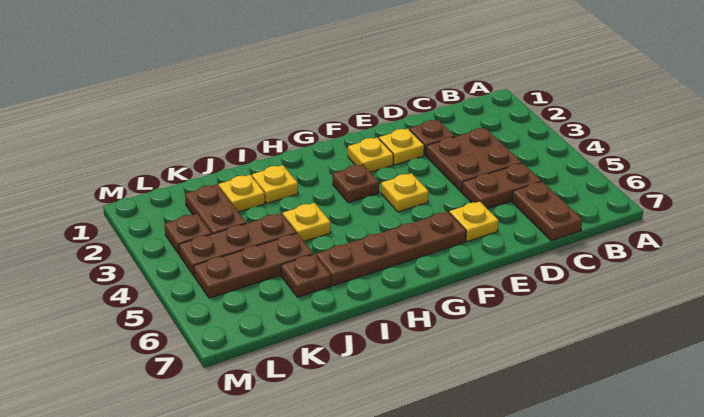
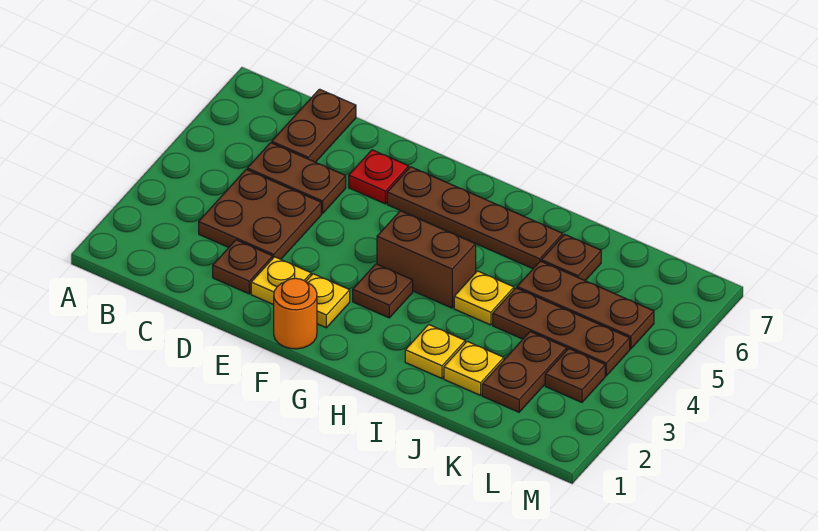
yellow plate E6 level 1 -> red plate E6 level 1
none -> orange round brick F1 level 1
yellow plate F4 level 1 -> none
none -> brown brick G4:H4 level 1

